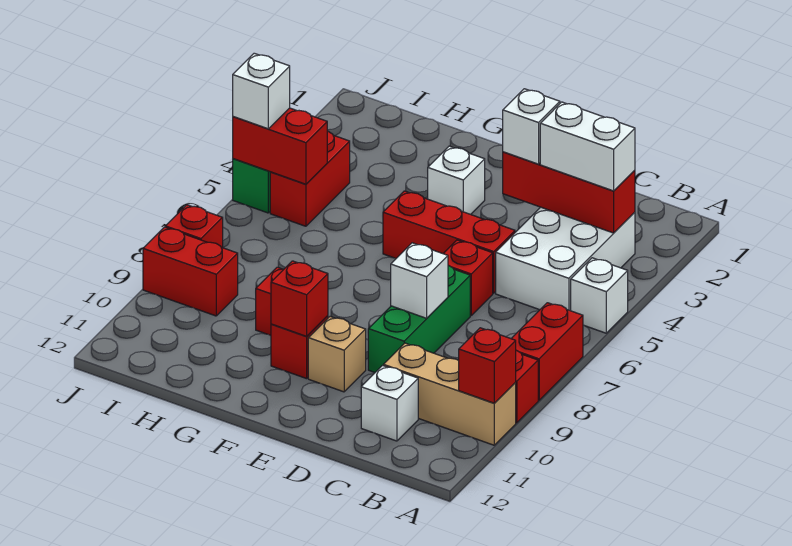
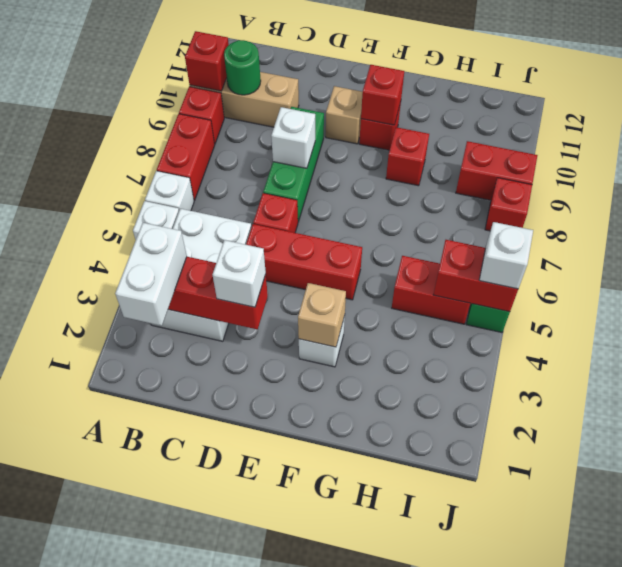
white brick B3:C3 level 3 -> white brick B2:B3 level 3
none -> green round brick B10 level 2
white brick C11 level 1 -> white brick A6 level 1
none -> tan brick F3 level 2
red brick I4:I5 level 1 -> red brick H5:I5 level 1

